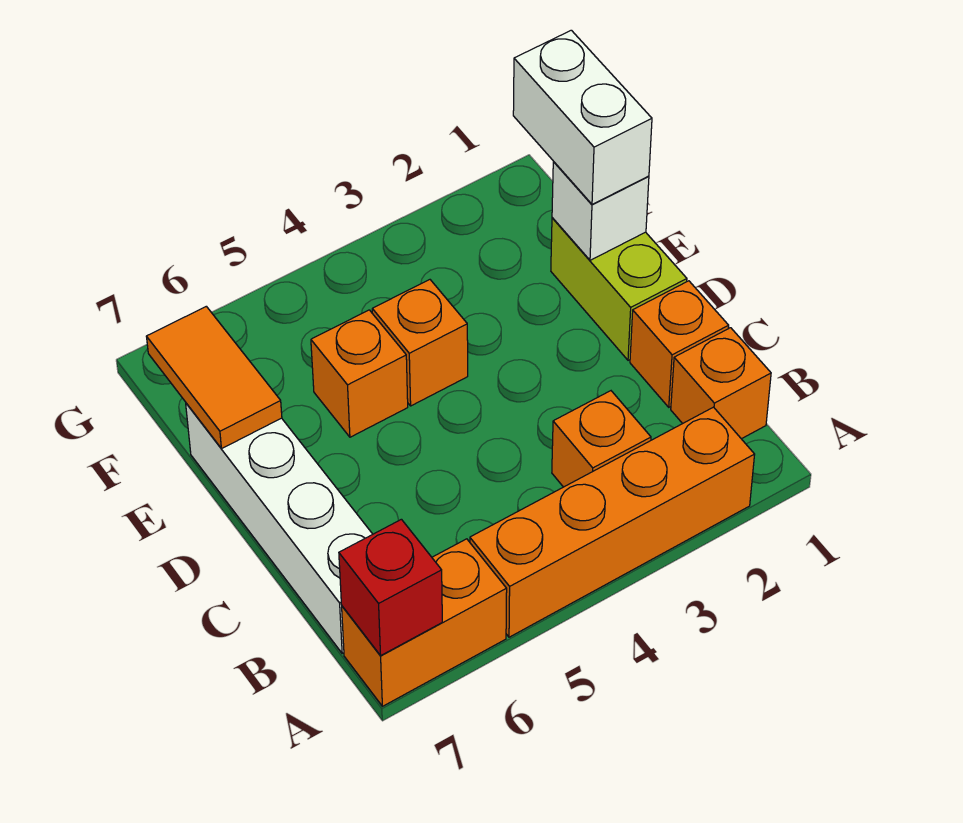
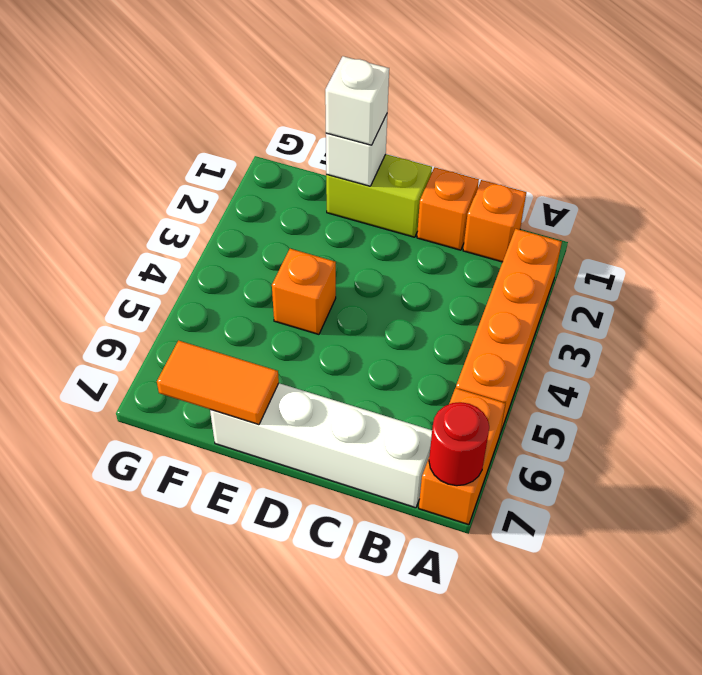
red brick A7 level 2 -> red round brick A7 level 2
orange brick B3 level 1 -> none
white brick E1:F1 level 3 -> white brick E1 level 3
orange brick E5 level 1 -> none

